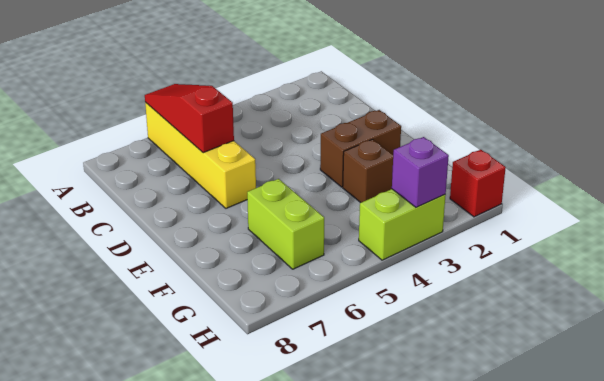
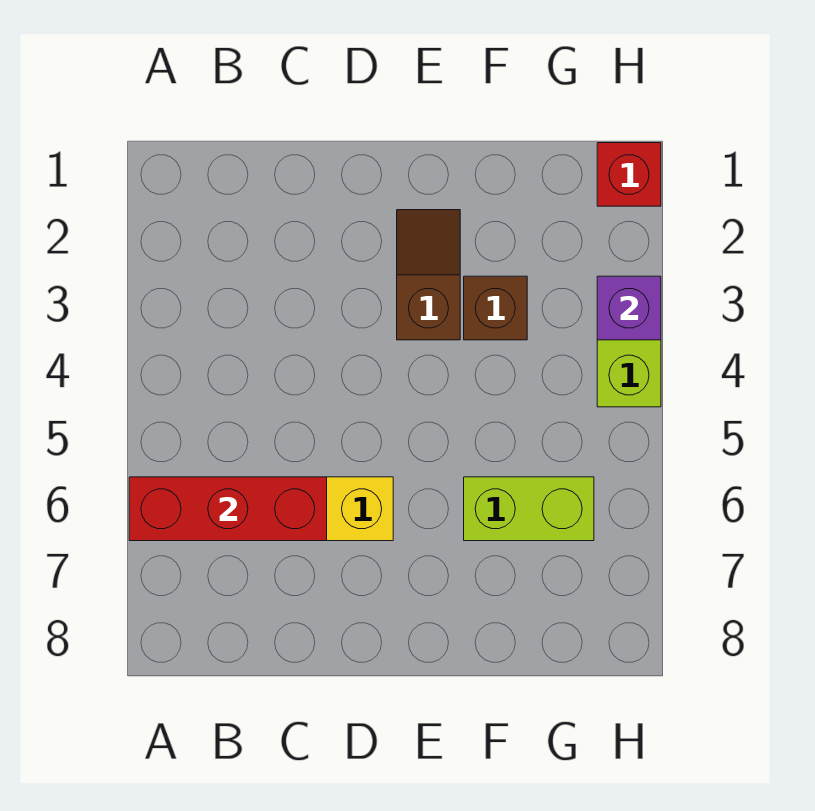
red slope A6:C6 level 2 top C -> red brick A6:C6 level 2
brown brick E2:E3 level 1 -> brown slope E2:E3 level 1 top 3

